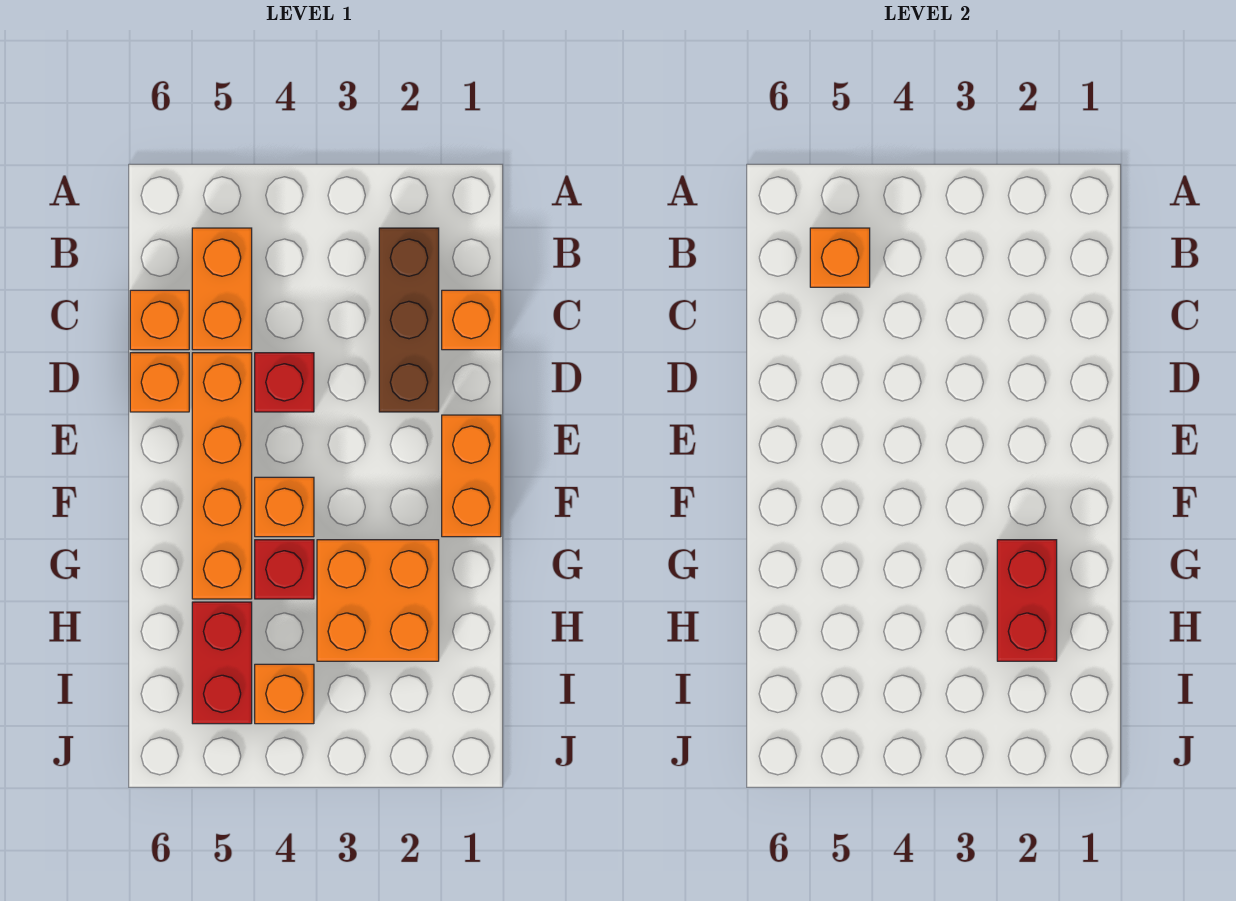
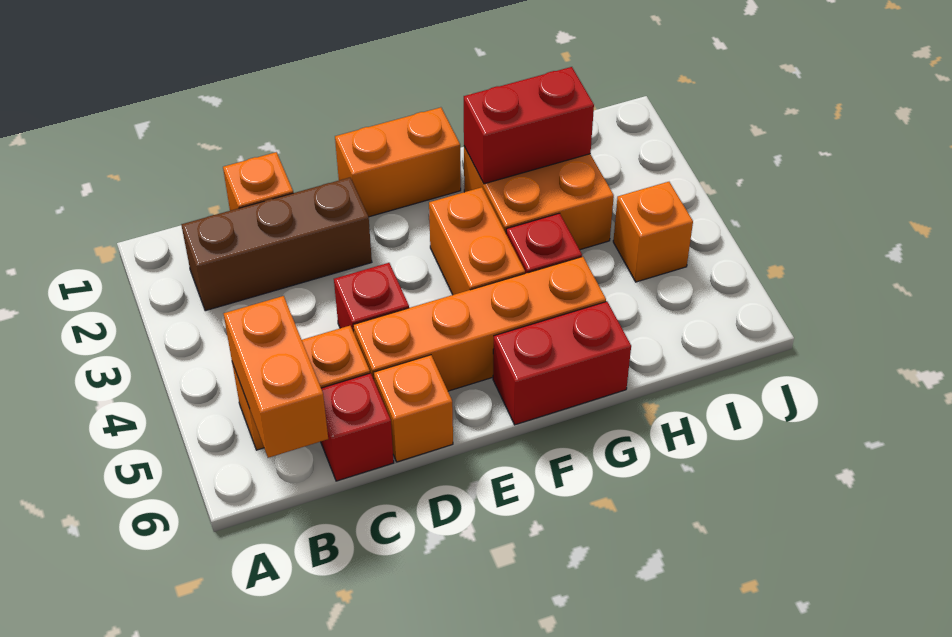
orange brick B5 level 2 -> orange brick B5:B6 level 2
orange brick C6 level 1 -> red brick C6 level 1
orange brick F4 level 1 -> orange brick F3:F4 level 1
red brick H5:I5 level 1 -> red brick F6:G6 level 1

